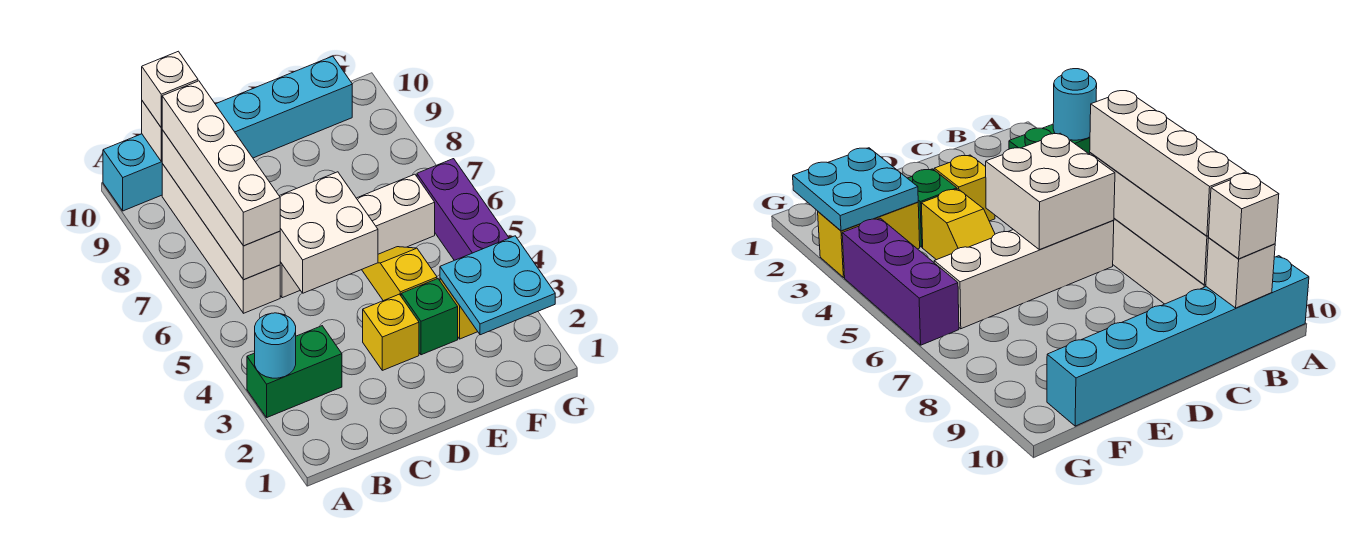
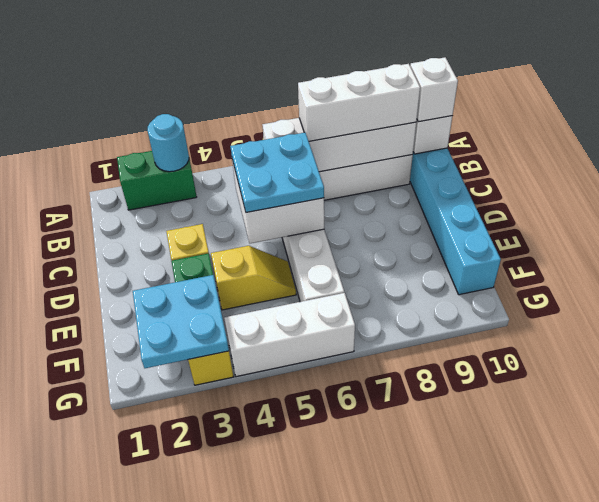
green brick A3:B3 level 1 -> green brick A2:A3 level 1
white brick B6:B9 level 3 -> white brick B7:B9 level 3
none -> cyan plate C5:D6 level 3
purple brick G4:G6 level 1 -> white brick G4:G6 level 1

